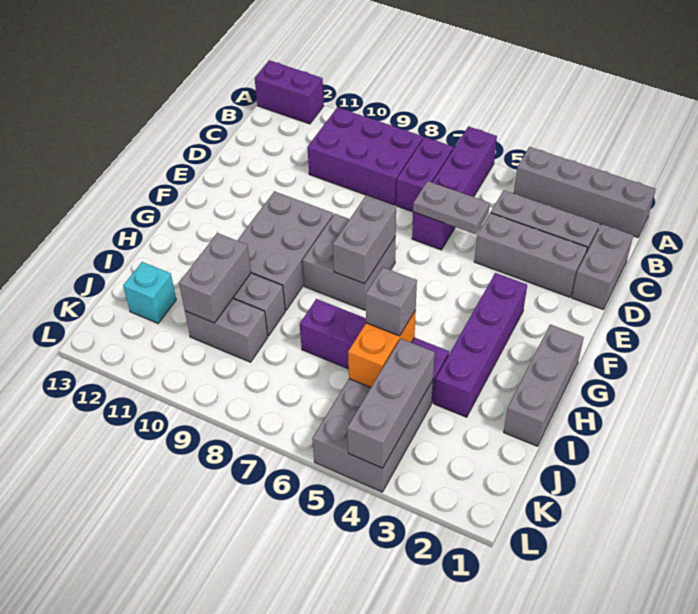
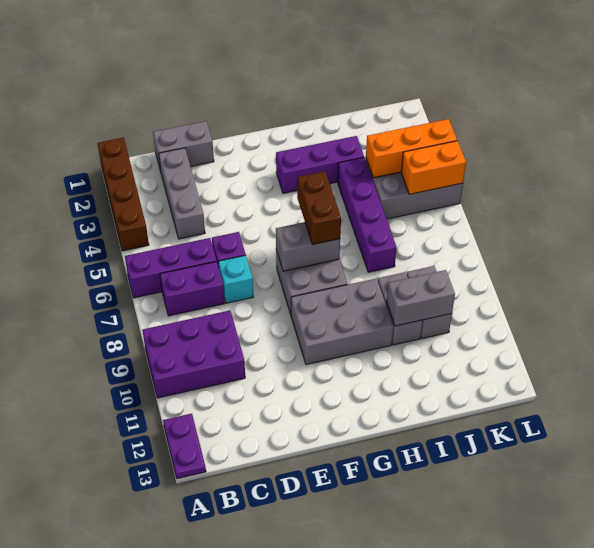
grey brick A1:A4 level 1 -> brown brick A1:A4 level 1
purple brick A12:A13 level 1 -> purple plate A12:A13 level 1
purple brick B8:C10 level 1 -> purple brick A9:C10 level 1
grey brick D2:D4 level 1 -> none
grey plate D5:D6 level 2 -> none
purple brick F3:I3 level 1 -> purple brick G3:I3 level 1
grey brick G1:I1 level 1 -> none
none -> brown brick G6:G7 level 3
orange brick I5:J5 level 2 -> orange brick K5:L5 level 2
grey brick I5 level 3 -> none
grey brick J4:L4 level 2 -> orange brick J4:L4 level 2
cyan brick J12 level 1 -> cyan brick D7 level 1

